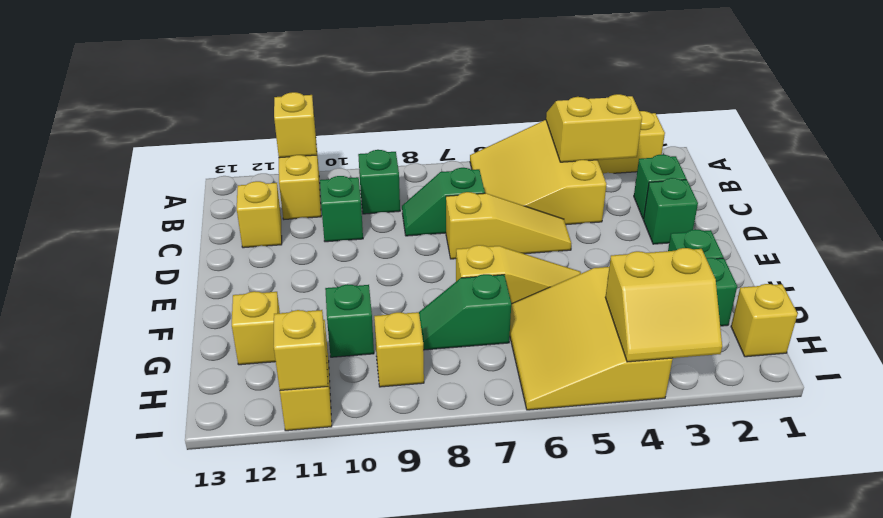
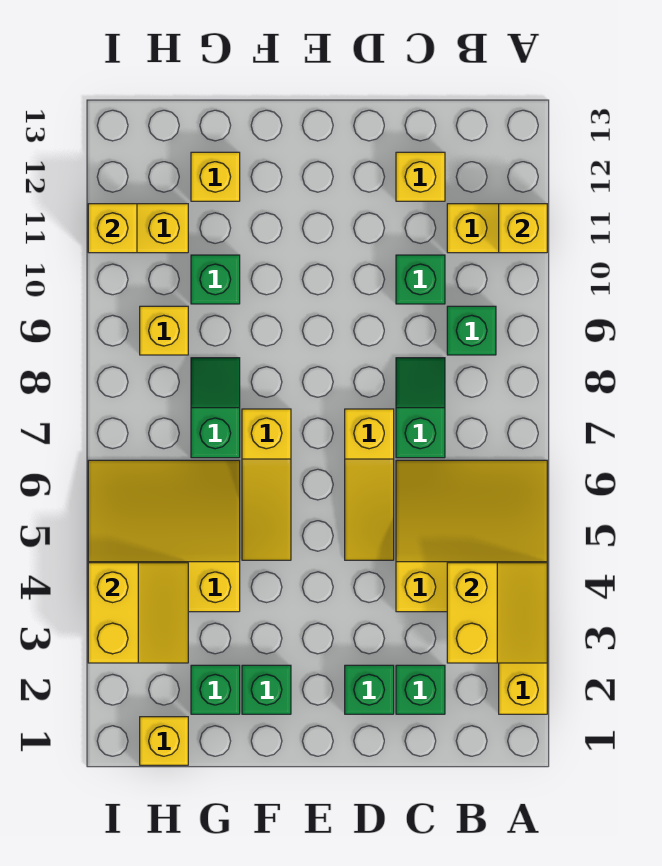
yellow slope H3:I4 level 2 top H -> yellow slope H3:I4 level 2 top I

